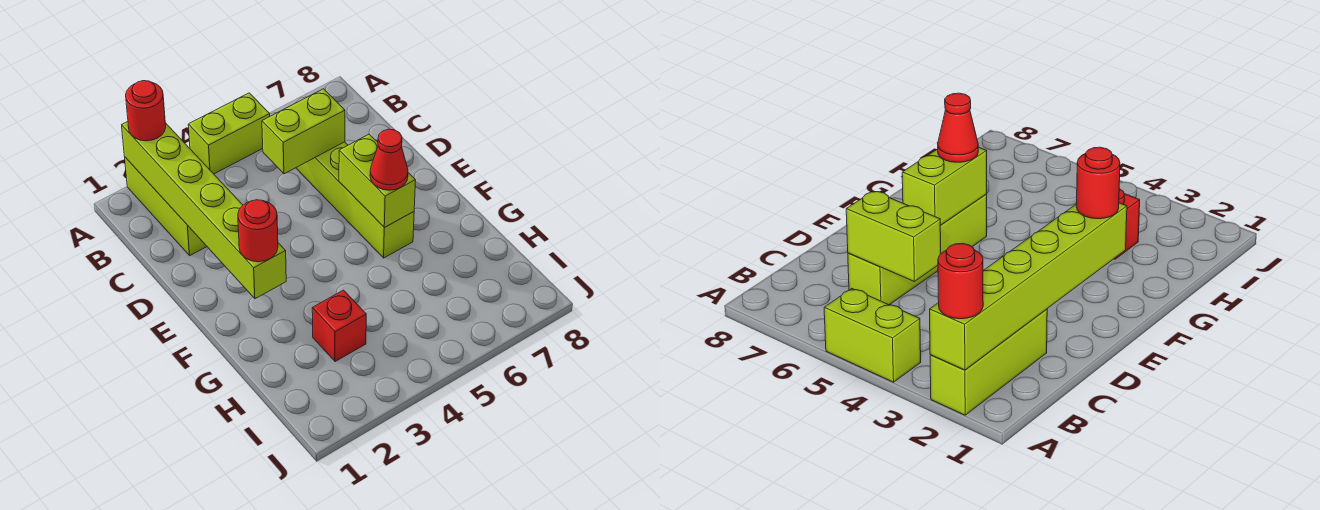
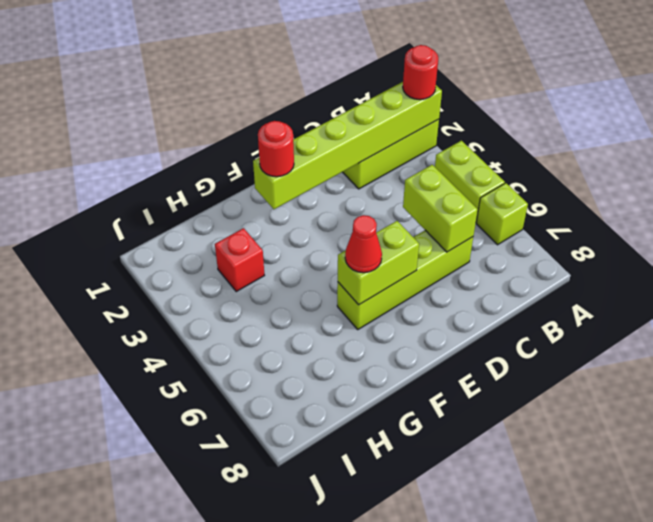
none -> lime brick A6 level 1

